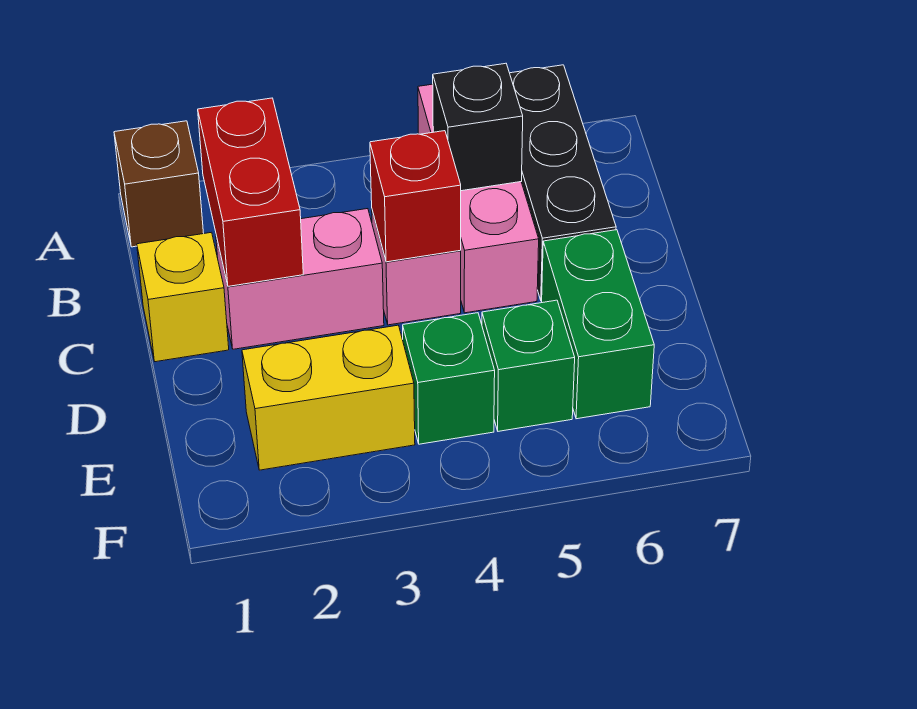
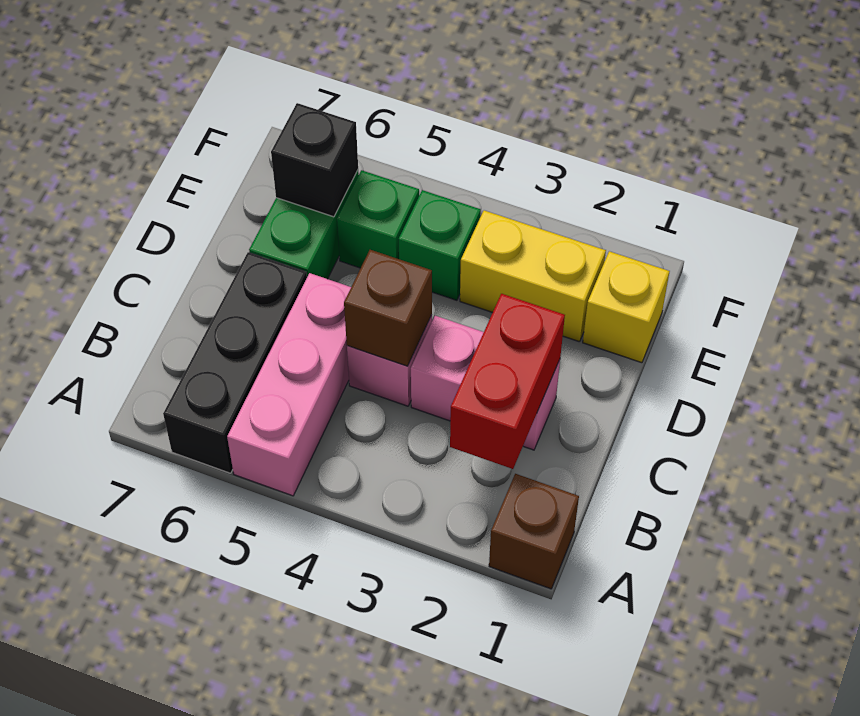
black brick B5 level 2 -> black brick E6 level 2
yellow brick C1 level 1 -> yellow brick E1 level 1
red brick C4 level 2 -> brown brick C4 level 2

